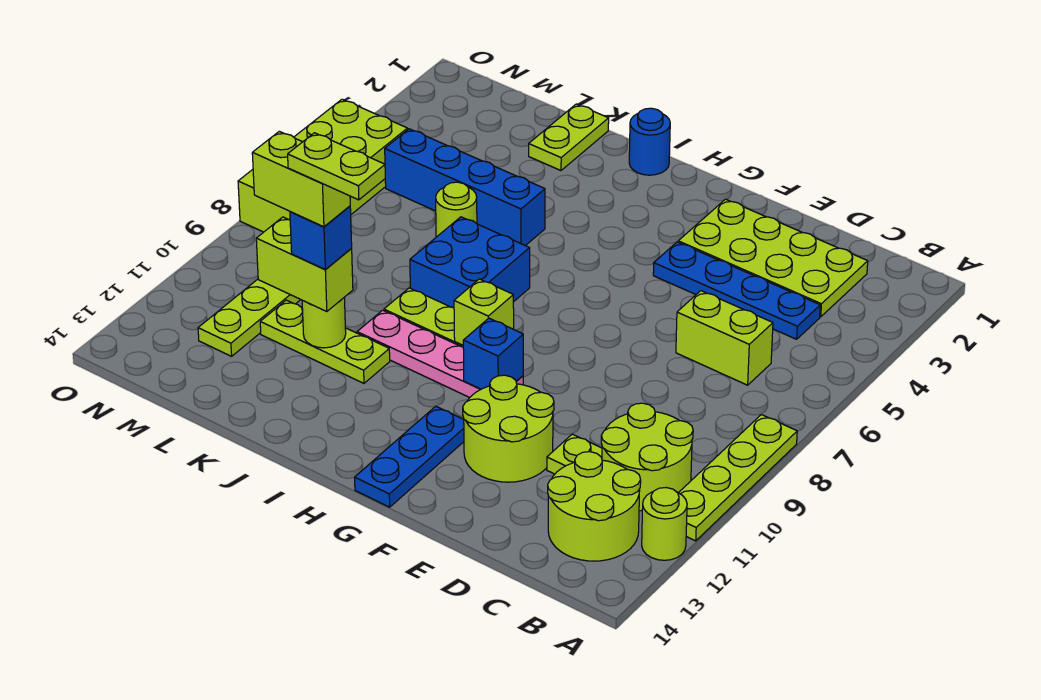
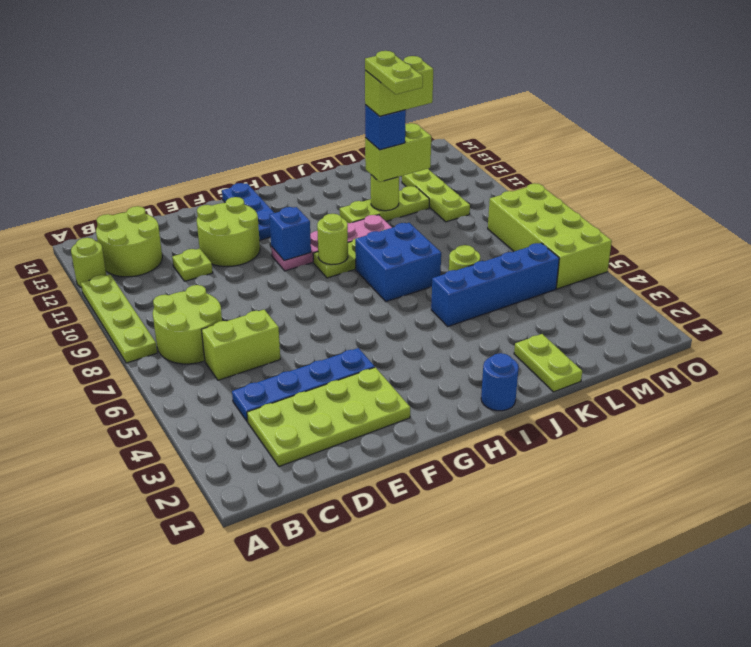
lime round brick B10:C11 level 1 -> lime round brick B7:C8 level 1
lime brick H9 level 2 -> lime round brick H9 level 2
lime plate J11:K11 level 6 -> lime plate K10:K11 level 6

